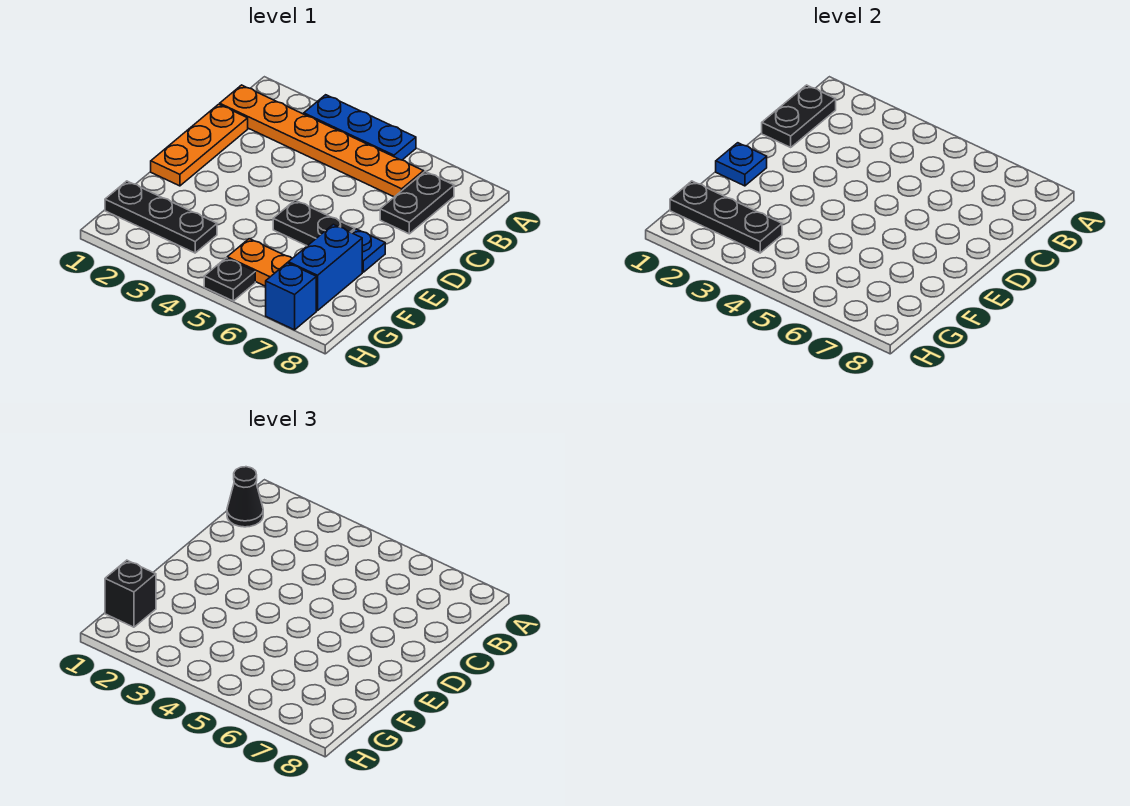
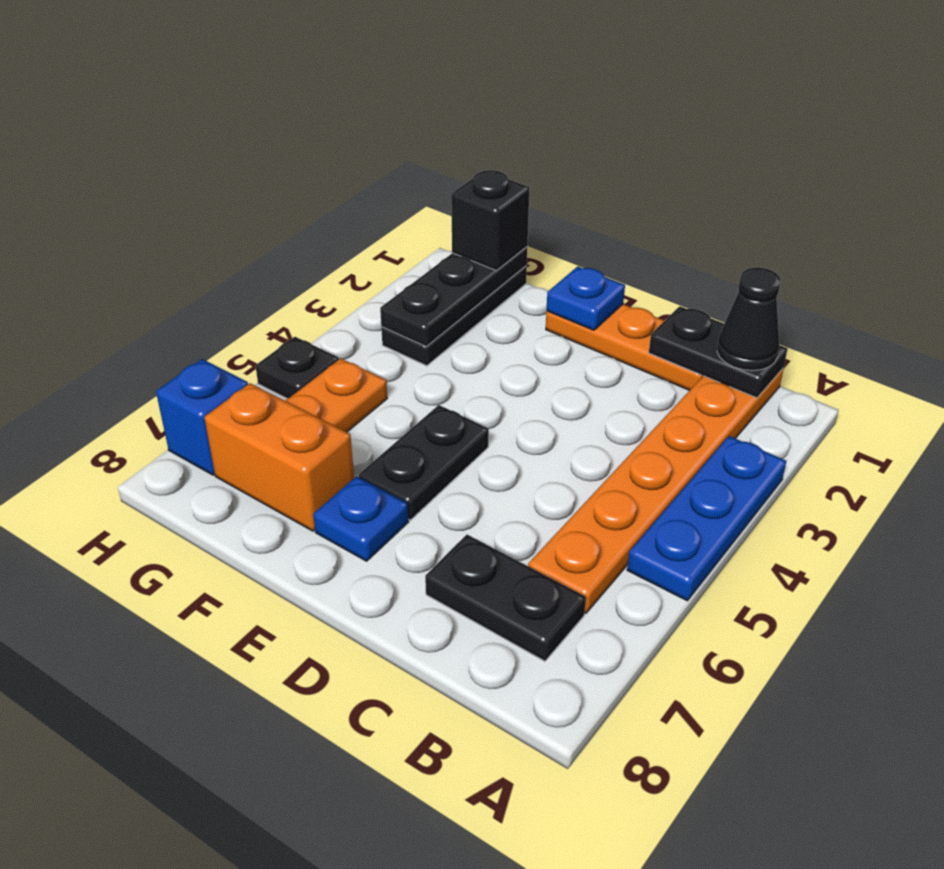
blue brick F7:G7 level 1 -> orange brick F7:G7 level 1

